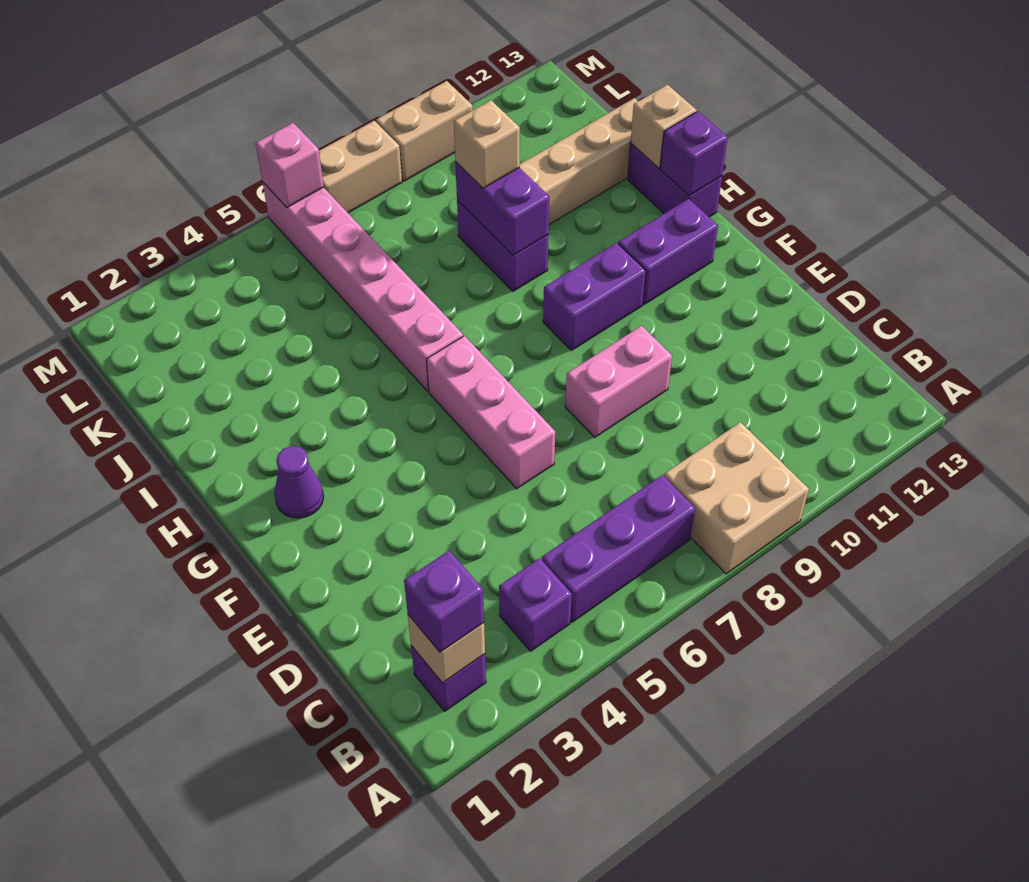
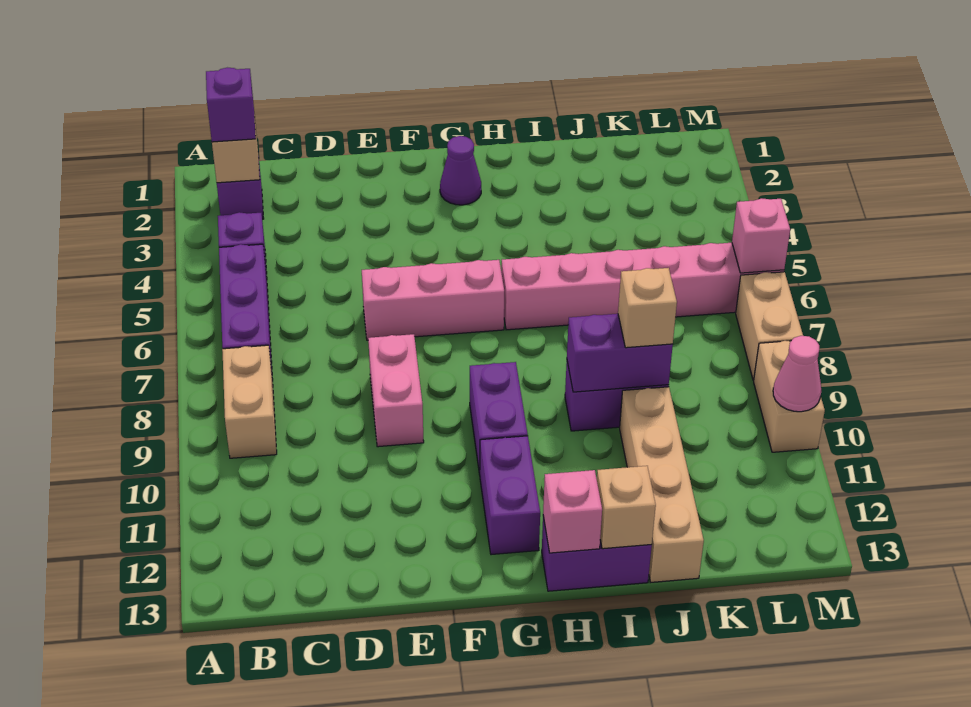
tan brick A8:B9 level 1 -> tan brick B8:B9 level 1
purple brick H13 level 2 -> pink brick H13 level 2
none -> pink cone M10 level 2

